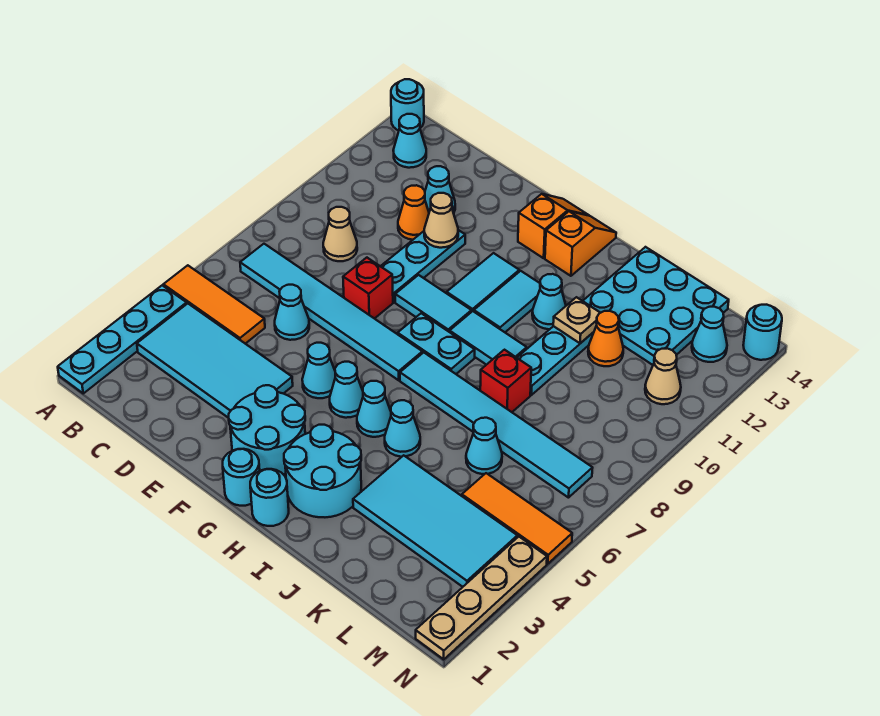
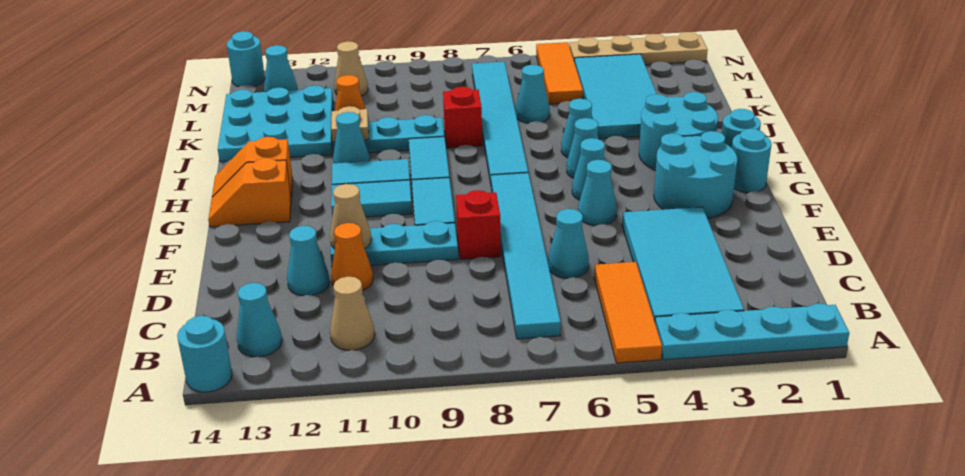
tan cone C9 level 1 -> tan cone B11 level 1
cyan plate G8:H8 level 1 -> none

